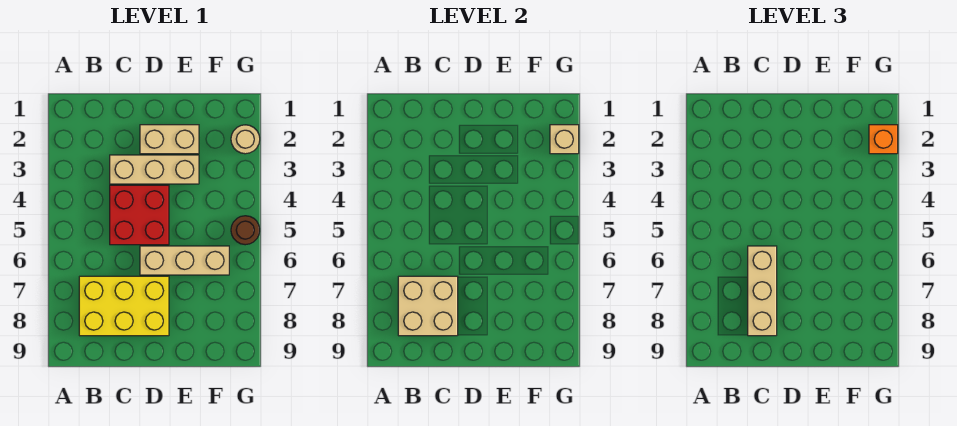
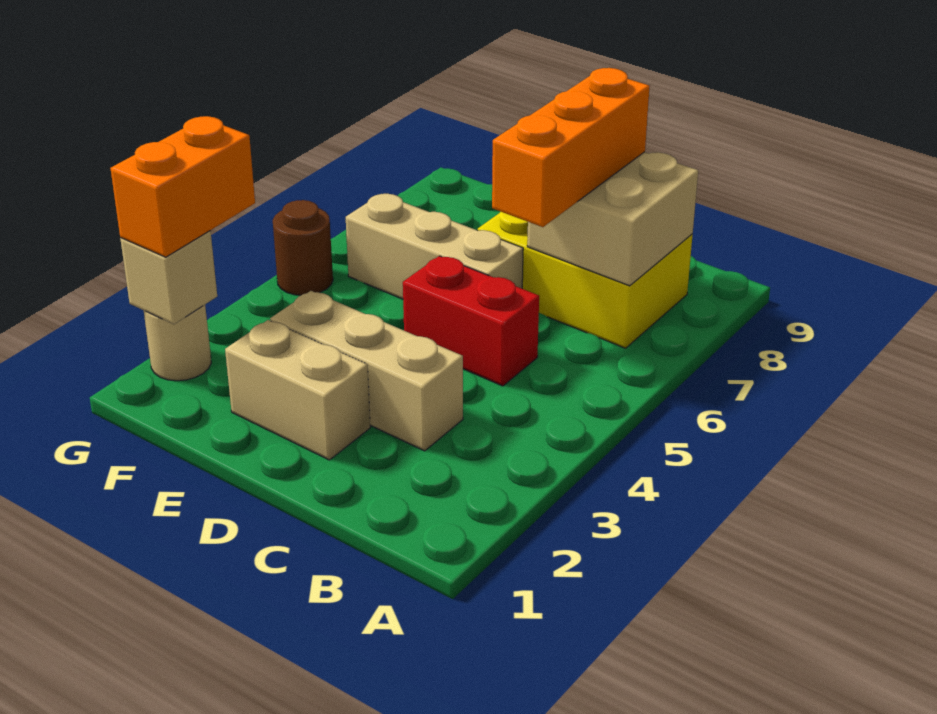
red brick C4:D5 level 1 -> red brick C5:D5 level 1
tan brick C6:C8 level 3 -> orange brick C6:C8 level 3
orange brick G2 level 3 -> orange brick G2:G3 level 3

